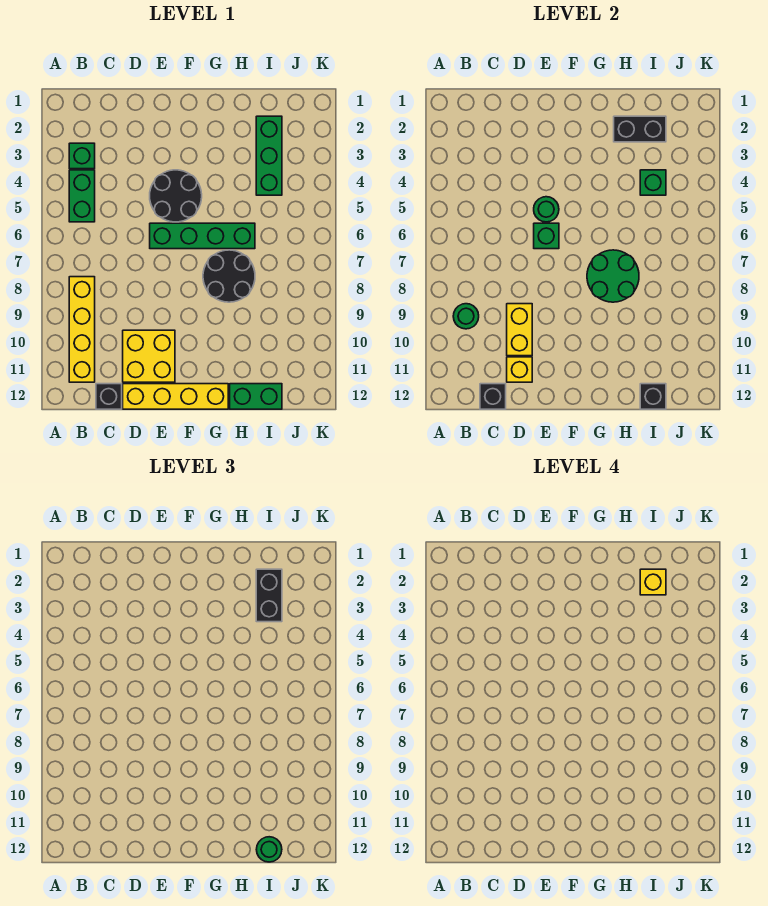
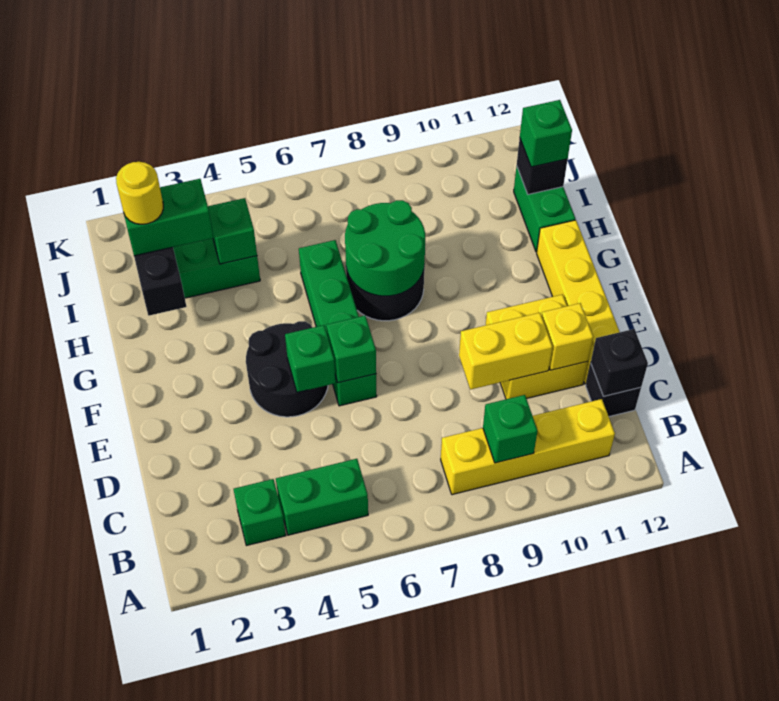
green round brick B9 level 2 -> green brick B9 level 2
green round brick E5 level 2 -> green brick E5 level 2
black brick I2:I3 level 3 -> green brick I2:I3 level 3
yellow brick I2 level 4 -> yellow round brick I2 level 4
green round brick I12 level 3 -> green brick I12 level 3

